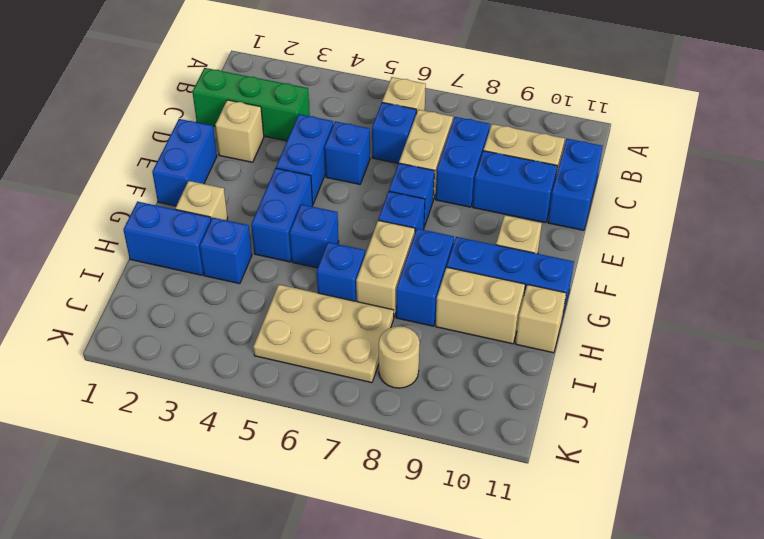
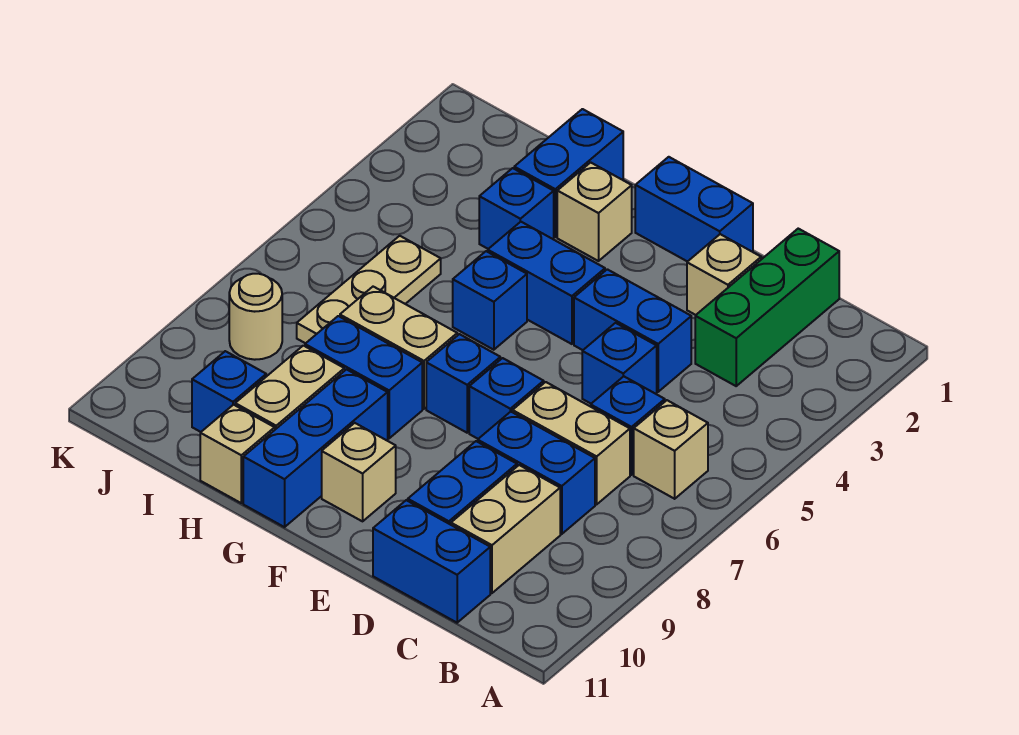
blue brick H6 level 1 -> blue brick I10 level 1
tan plate I5:J7 level 1 -> tan plate I5:I7 level 1

